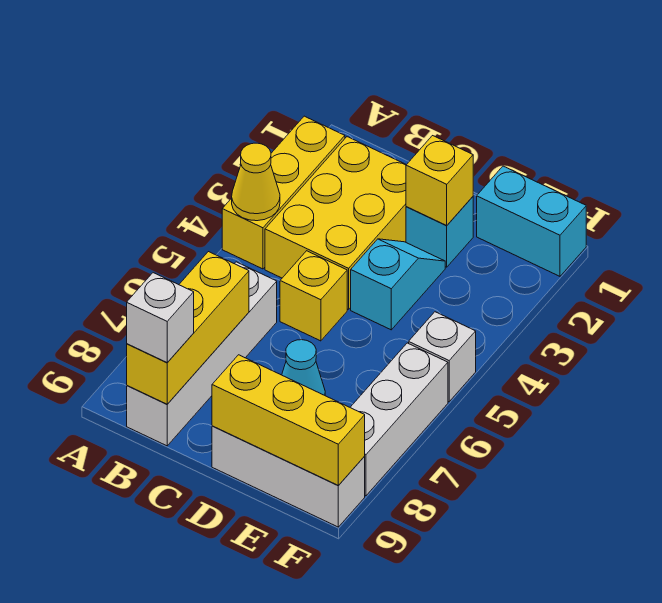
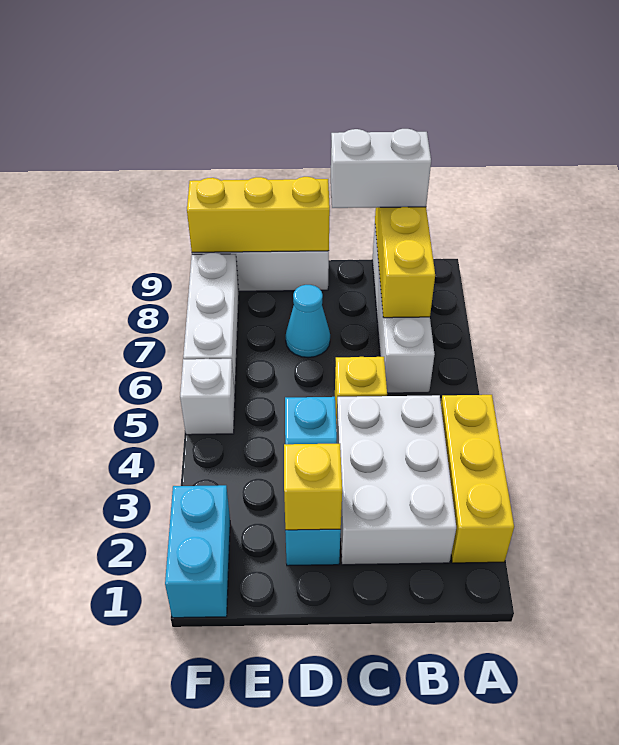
yellow cone A4 level 2 -> none
yellow brick B2:C4 level 1 -> white brick B2:C4 level 1
white brick B9 level 3 -> white brick B9:C9 level 3
cyan brick E1:F1 level 1 -> cyan brick F1:F2 level 1

